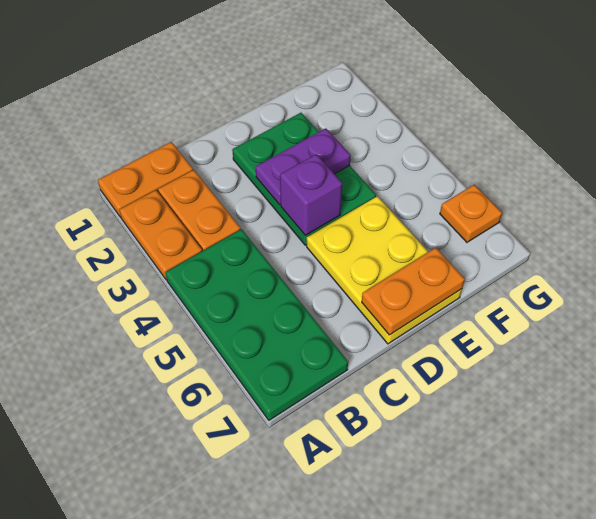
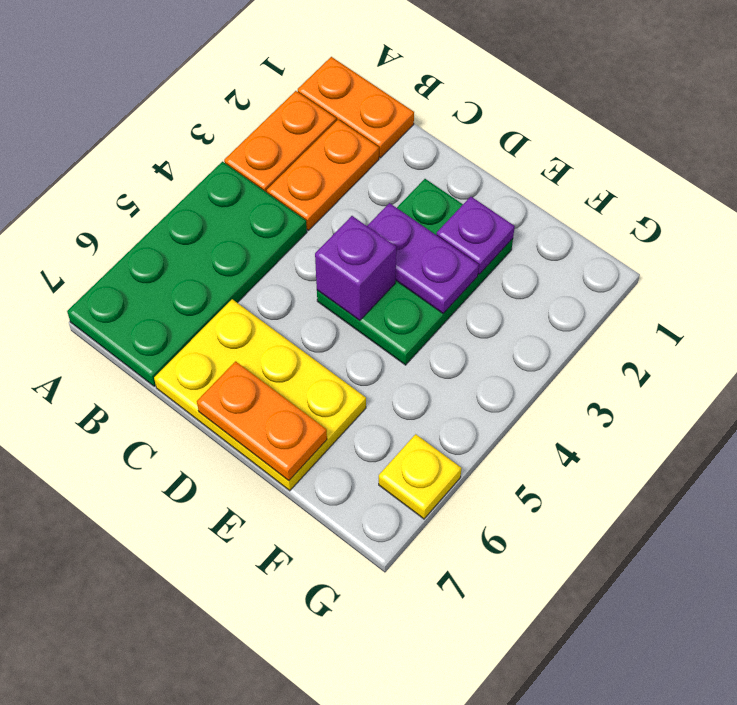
yellow plate D5:E7 level 1 -> yellow plate C6:E7 level 1
none -> purple plate E2 level 2
orange plate G6 level 1 -> yellow plate G6 level 1

